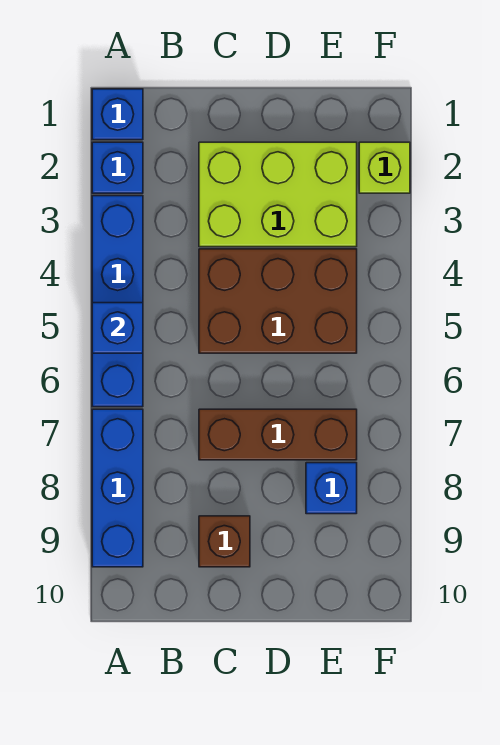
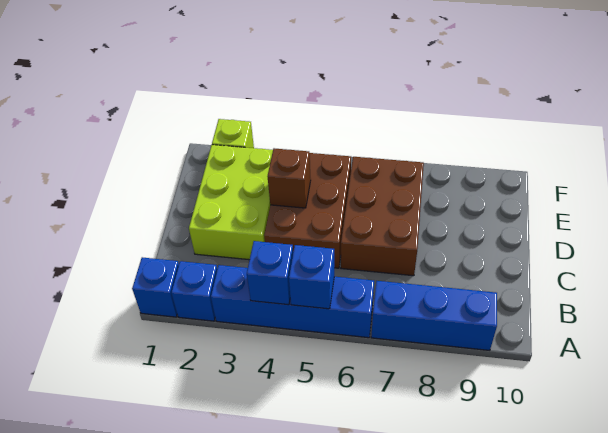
brown brick C7:E7 level 1 -> brown brick C6:E7 level 1
brown brick C9 level 1 -> brown brick D4 level 2
blue brick E8 level 1 -> blue brick A4 level 2

